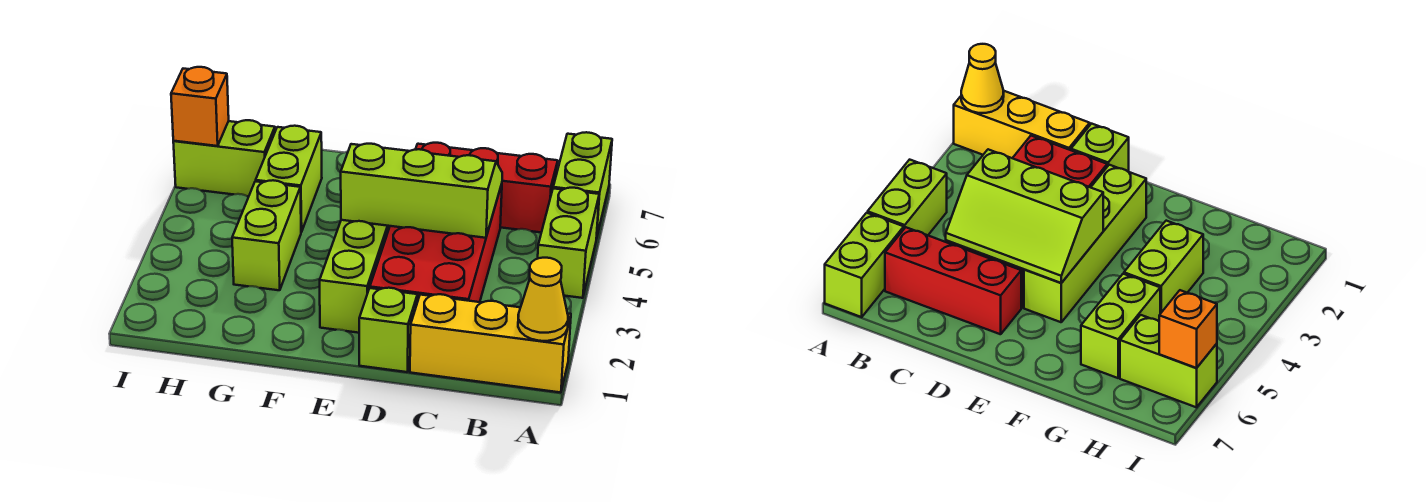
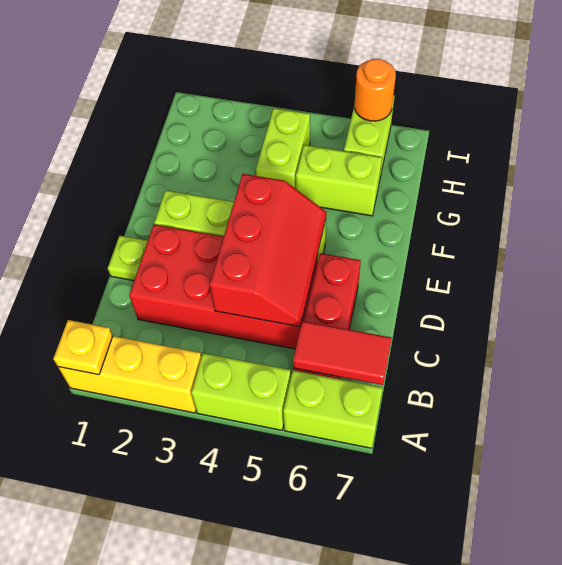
yellow brick A1:C1 level 1 -> yellow brick A1:A3 level 1
yellow cone A1 level 2 -> yellow plate A1 level 2
none -> red tile B6:B7 level 2
lime slope C4:E5 level 2 top 4 -> red slope C4:E5 level 2 top 4
lime brick D1 level 1 -> lime plate D1 level 1
lime brick G3:G4 level 1 -> lime brick G4:H4 level 1
orange brick I6 level 2 -> orange round brick I6 level 2

